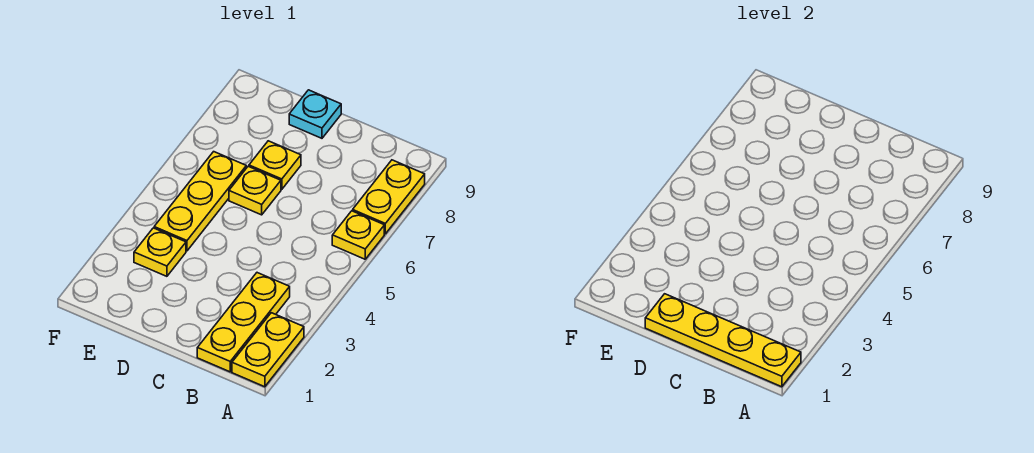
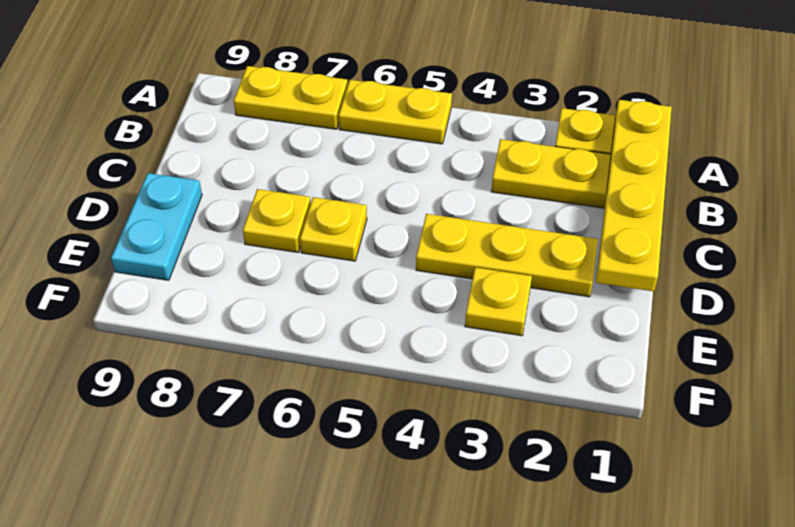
yellow plate A6 level 1 -> yellow plate A5:A6 level 1
cyan plate D9 level 1 -> cyan plate D9:E9 level 1
yellow plate E4:E6 level 1 -> yellow plate D2:D4 level 1

